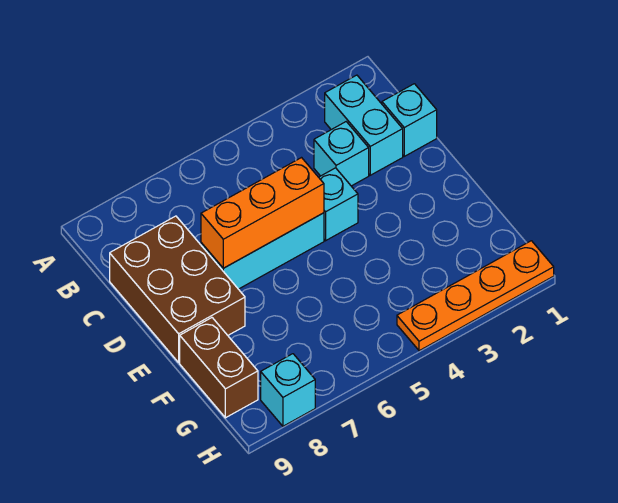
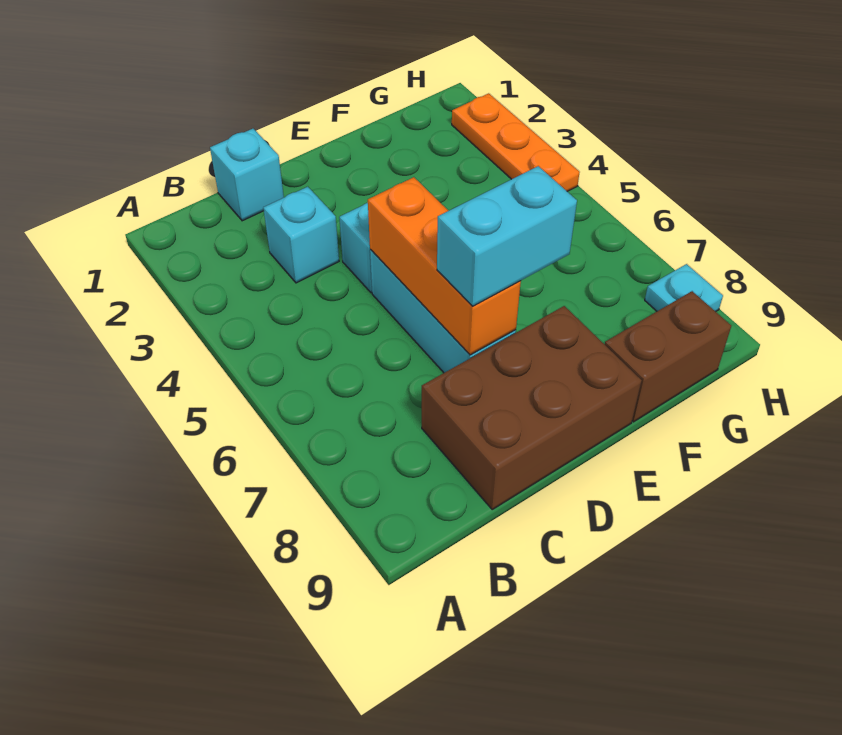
cyan brick B2:C2 level 1 -> cyan brick D7:E7 level 3
orange plate H1:H4 level 1 -> orange plate H2:H4 level 1
cyan brick H8 level 1 -> cyan plate H8 level 1

